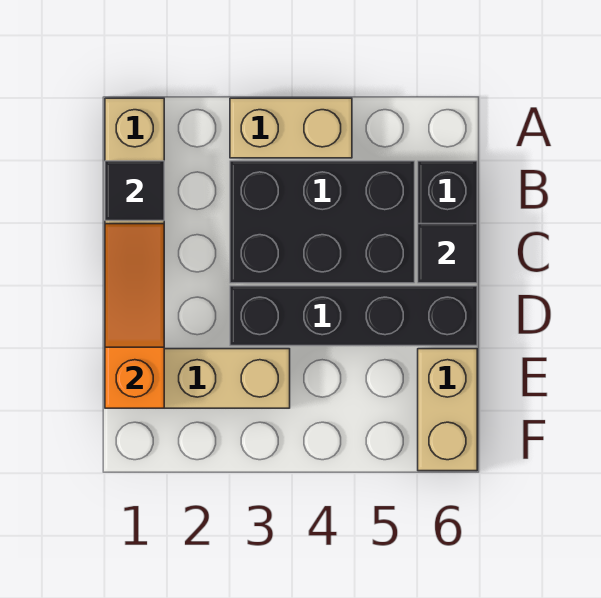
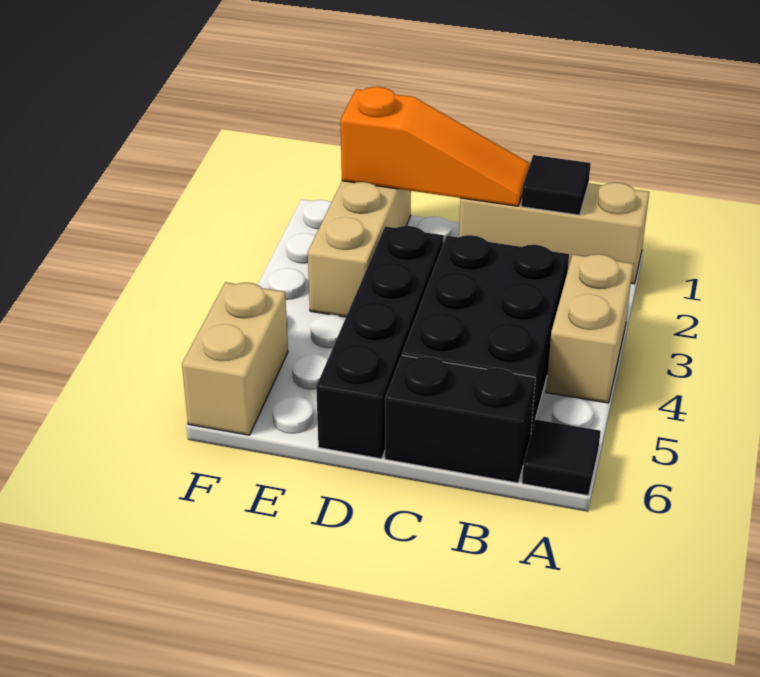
black tile C6 level 2 -> black tile A6 level 1
tan brick E6:F6 level 1 -> tan brick F5:F6 level 1

